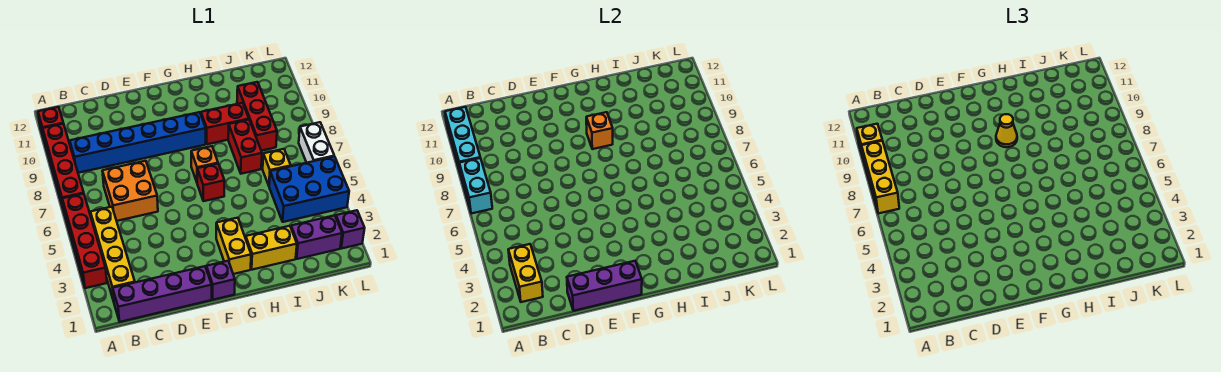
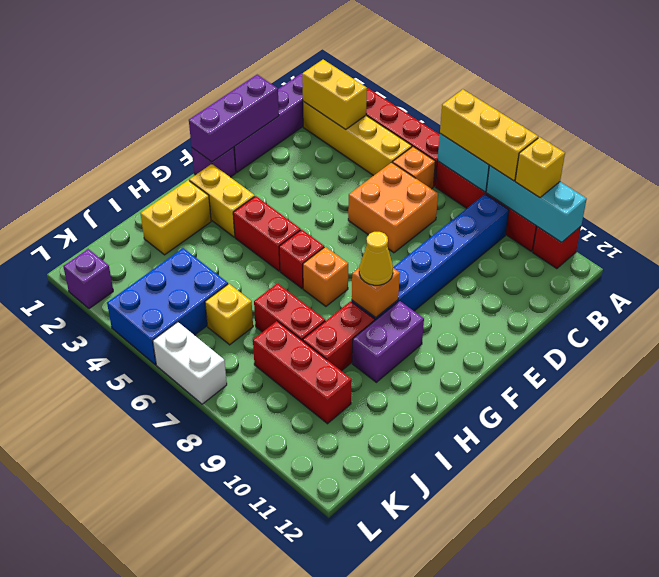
none -> orange brick B6 level 1
none -> red brick G4:G5 level 1
purple brick J2:K2 level 1 -> purple brick G10:H10 level 1

